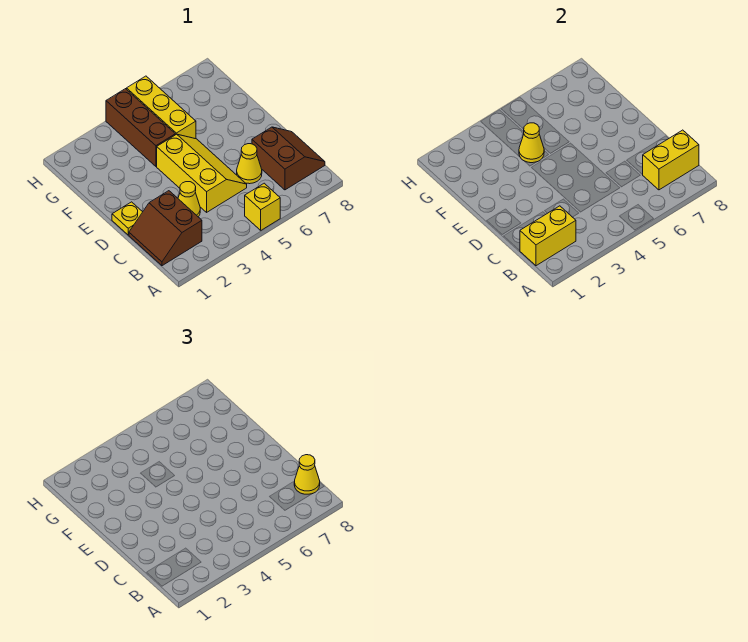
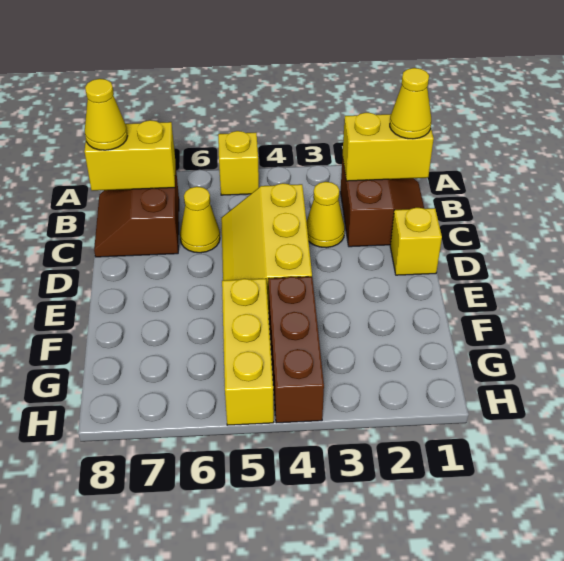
yellow plate D1 level 1 -> yellow brick D1 level 1
yellow cone F4 level 2 -> yellow cone B1 level 3

